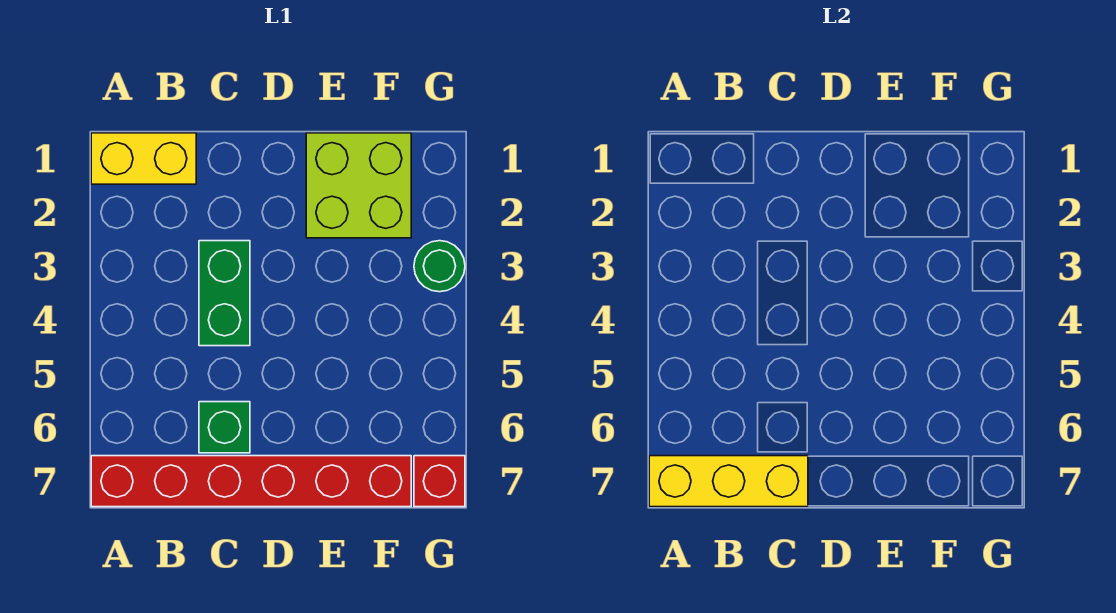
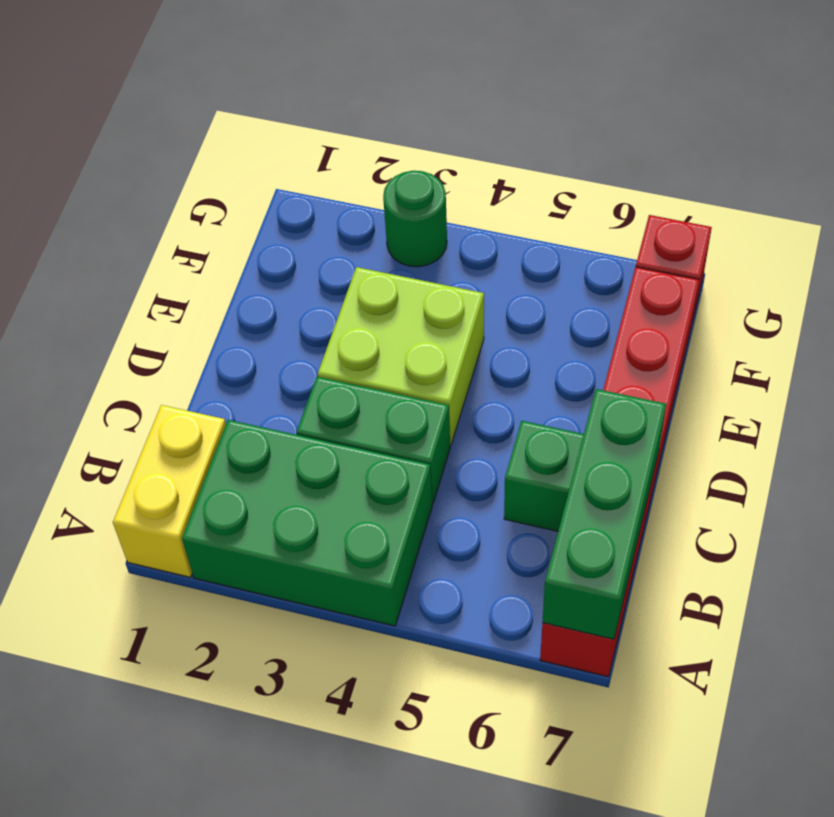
none -> green brick A2:B4 level 1
yellow brick A7:C7 level 2 -> green brick A7:C7 level 2
lime brick E1:F2 level 1 -> lime brick D3:E4 level 1

